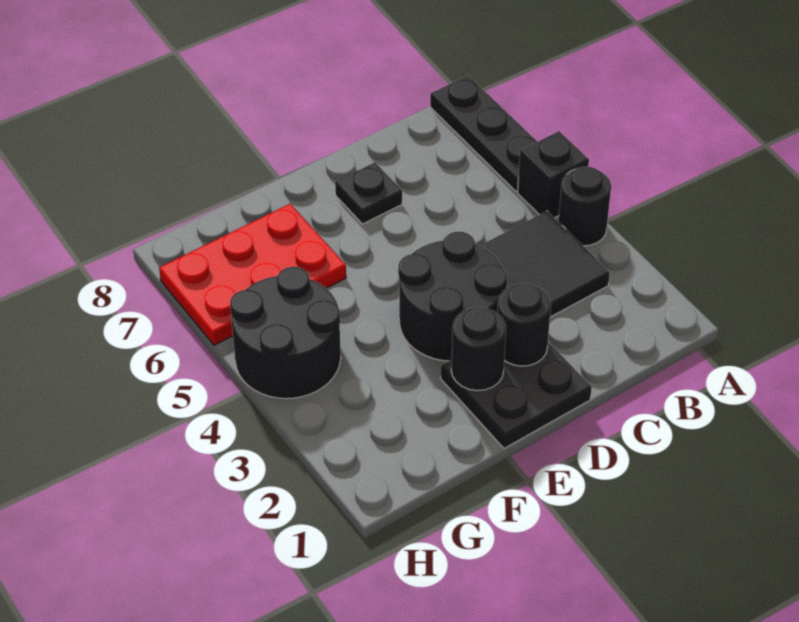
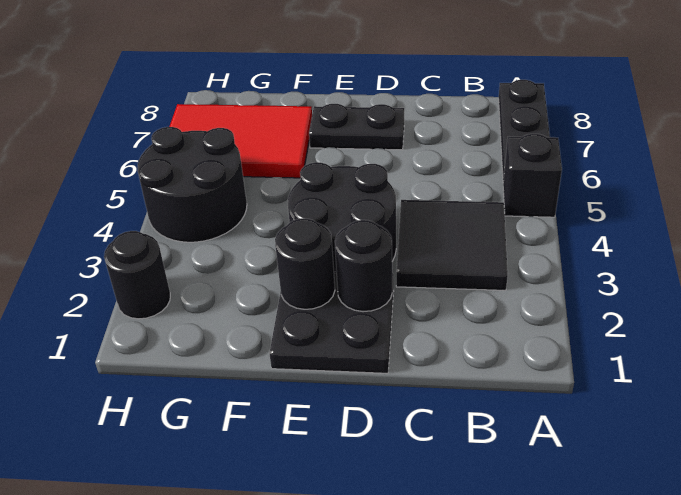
black round brick A4 level 1 -> black round brick H2 level 1
black plate D7 level 1 -> black plate D7:E7 level 1
red plate F6:H7 level 1 -> red tile F6:H7 level 1

